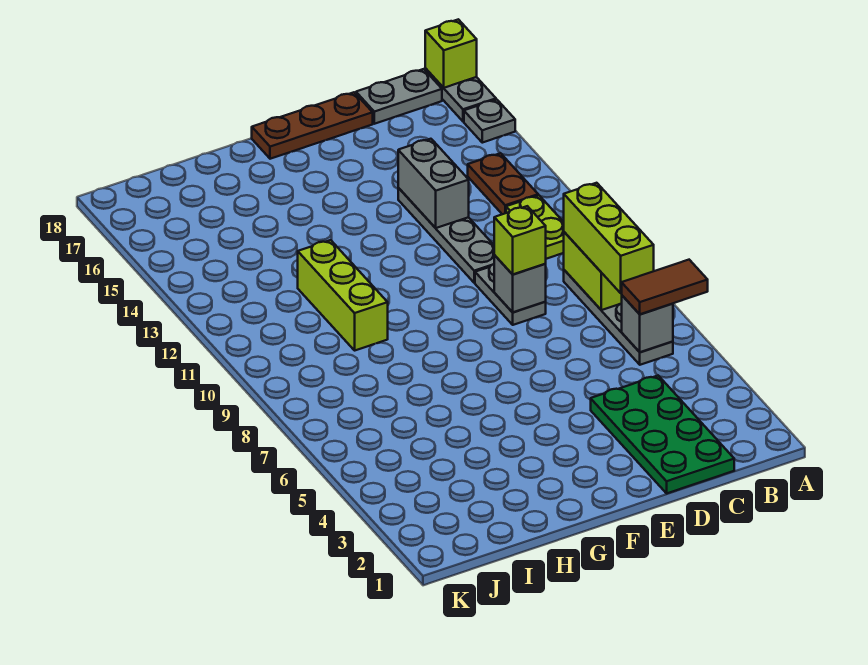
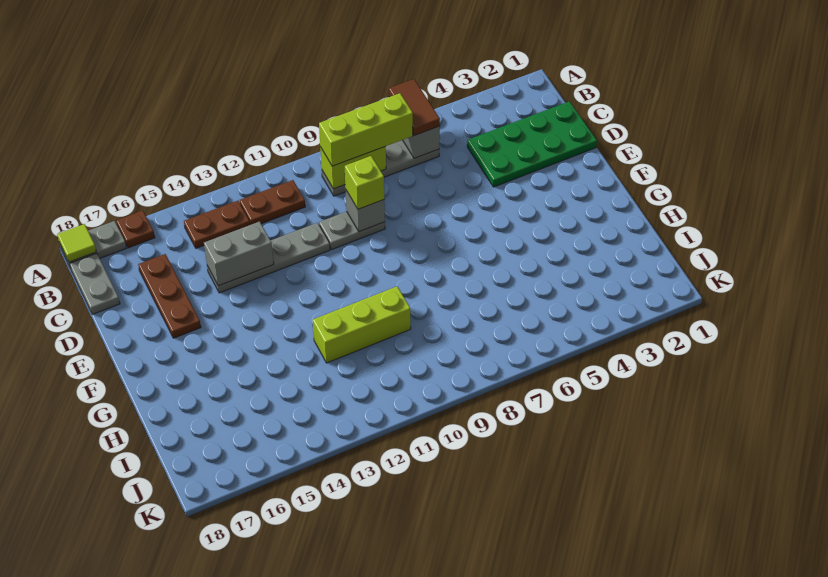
grey plate A16 level 1 -> brown plate A16 level 1
lime brick A18 level 2 -> lime tile A18 level 2
lime plate B11:B12 level 1 -> brown plate B11:B12 level 1
brown plate D18:F18 level 1 -> brown plate C16:E16 level 1

